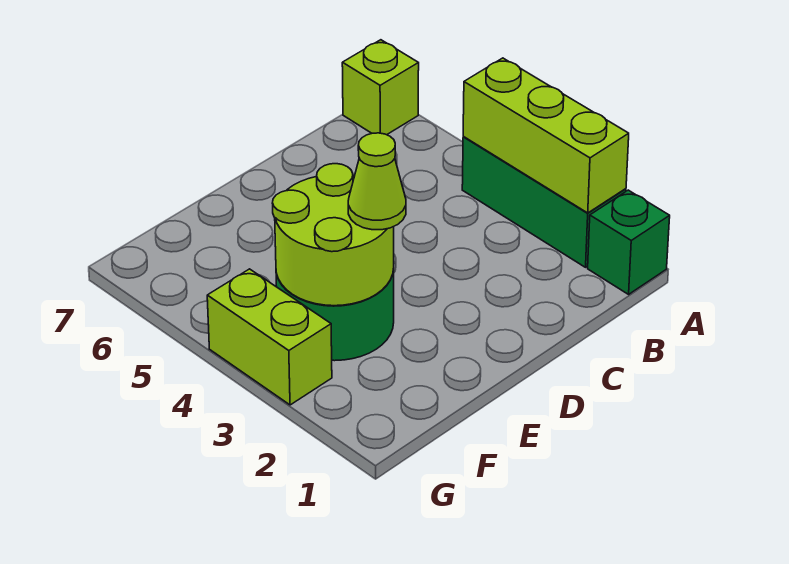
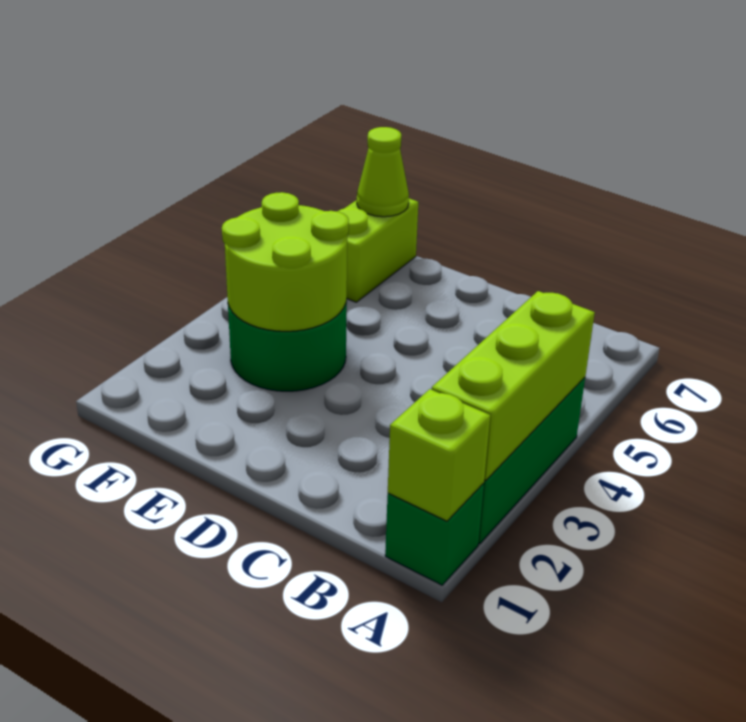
lime brick A7 level 1 -> lime brick A1 level 2
lime cone E3 level 3 -> lime cone F7 level 2
lime brick G3:G4 level 1 -> lime brick F6:F7 level 1

